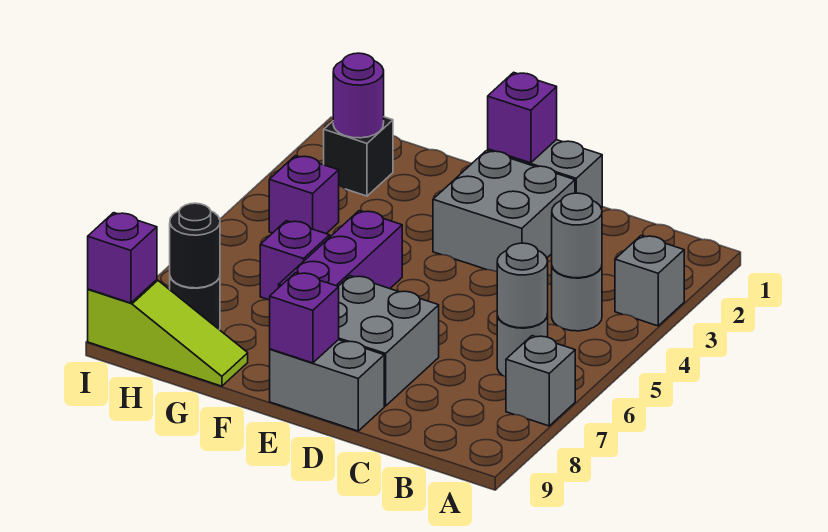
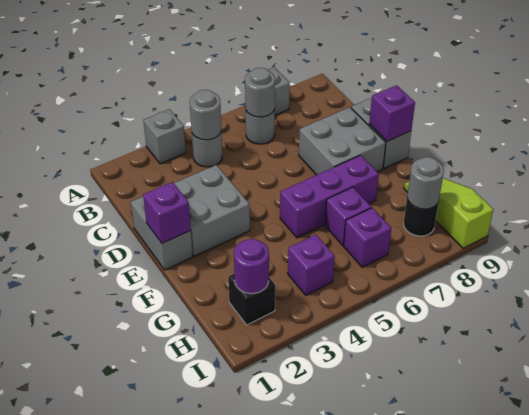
black round brick H8 level 2 -> grey round brick H8 level 2
purple brick I9 level 2 -> purple brick H6 level 1

